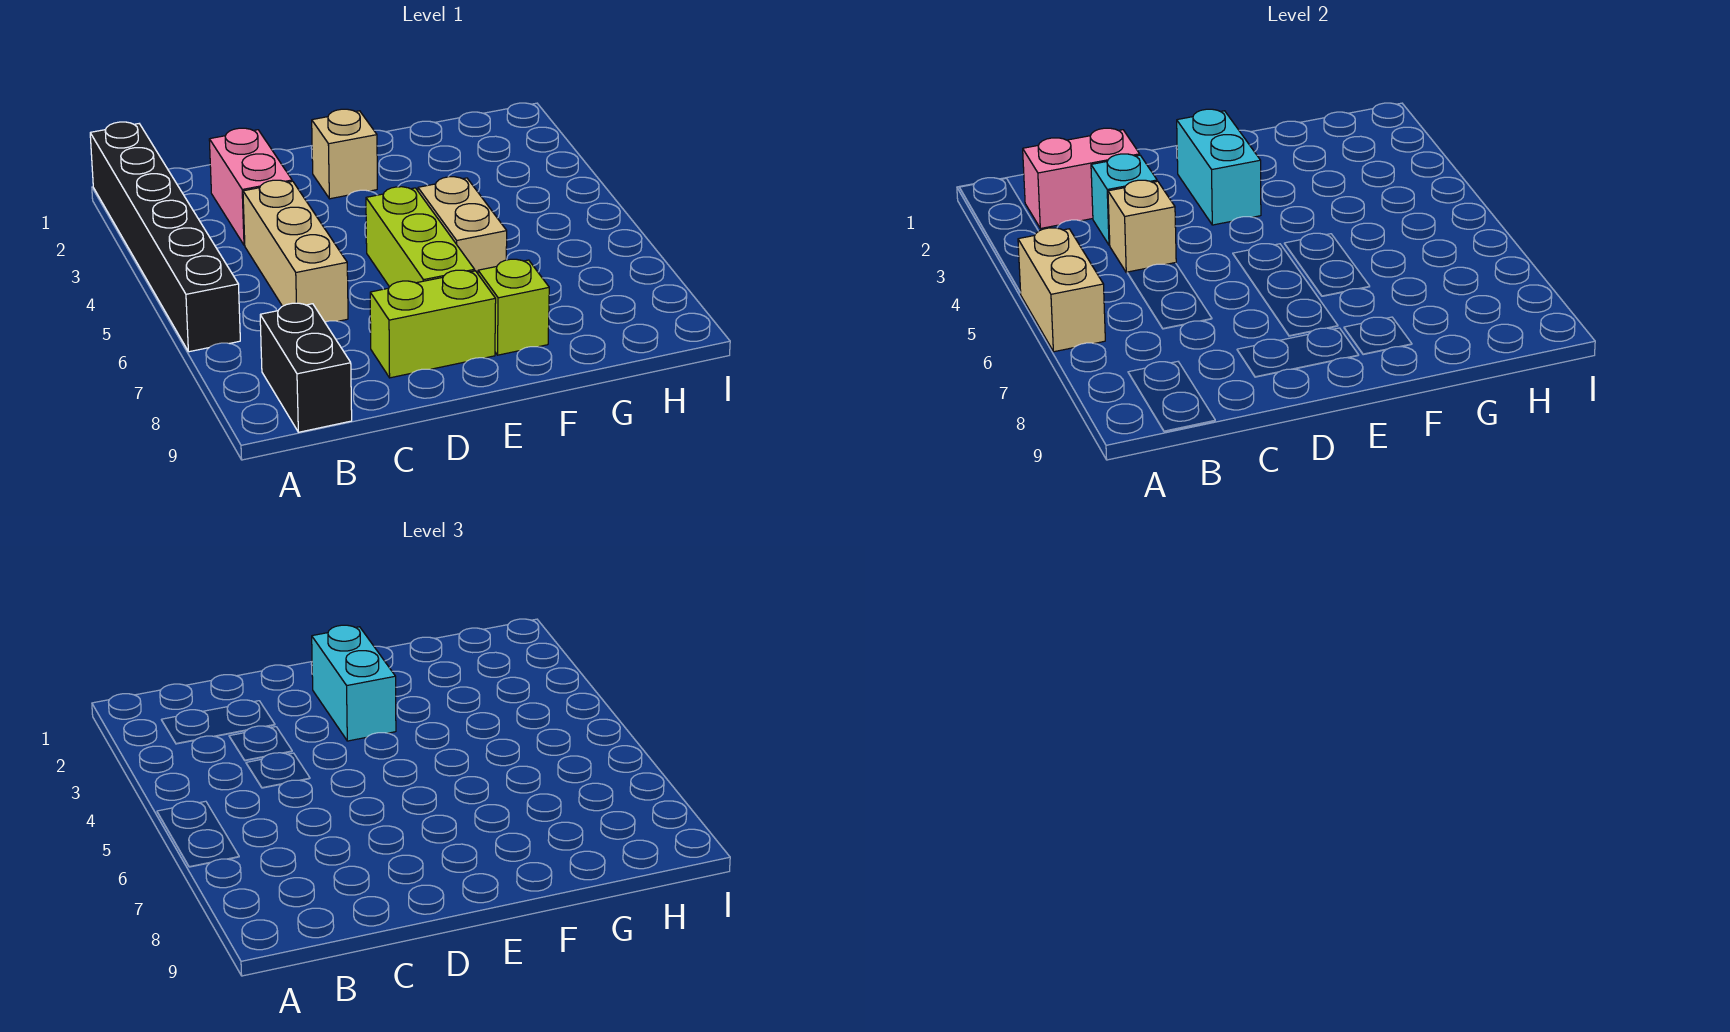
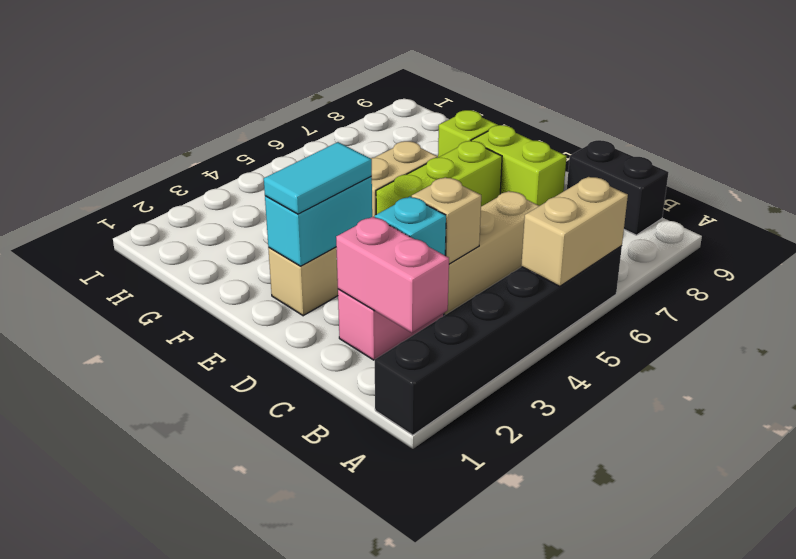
black brick B8:B9 level 1 -> black brick B9:C9 level 1
cyan brick E2:E3 level 3 -> cyan tile E2:E3 level 3

